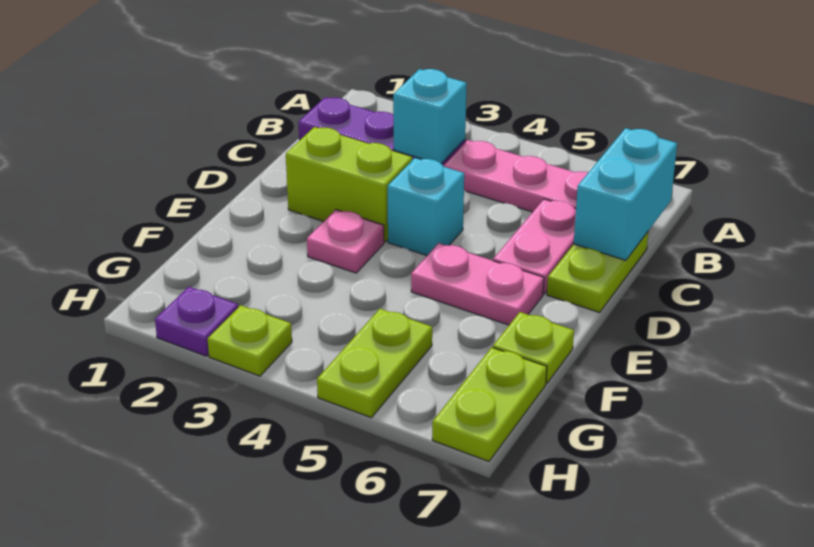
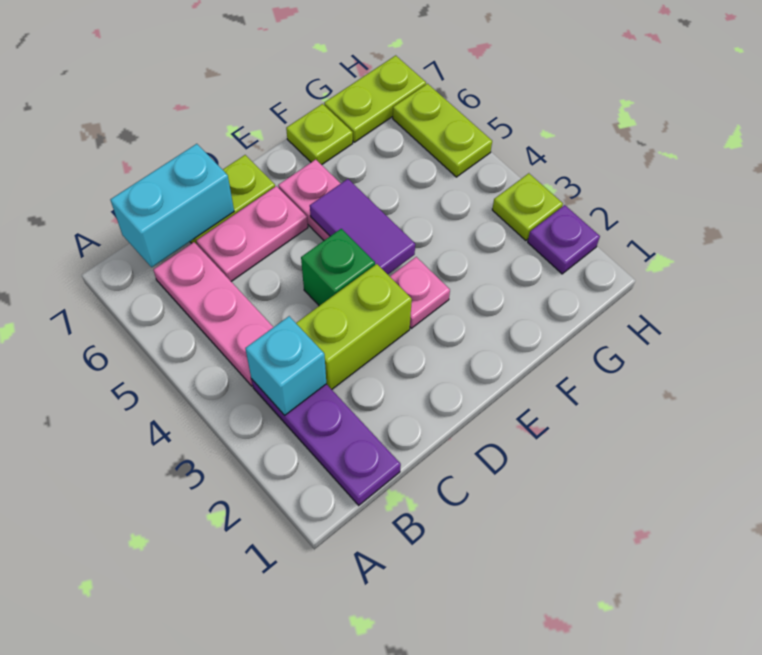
lime brick D2:D3 level 1 -> lime brick C3:D3 level 1
cyan brick D4 level 1 -> green brick D4 level 1
none -> purple tile E4:E5 level 2
lime plate G5:H5 level 1 -> lime plate H5:H6 level 1

